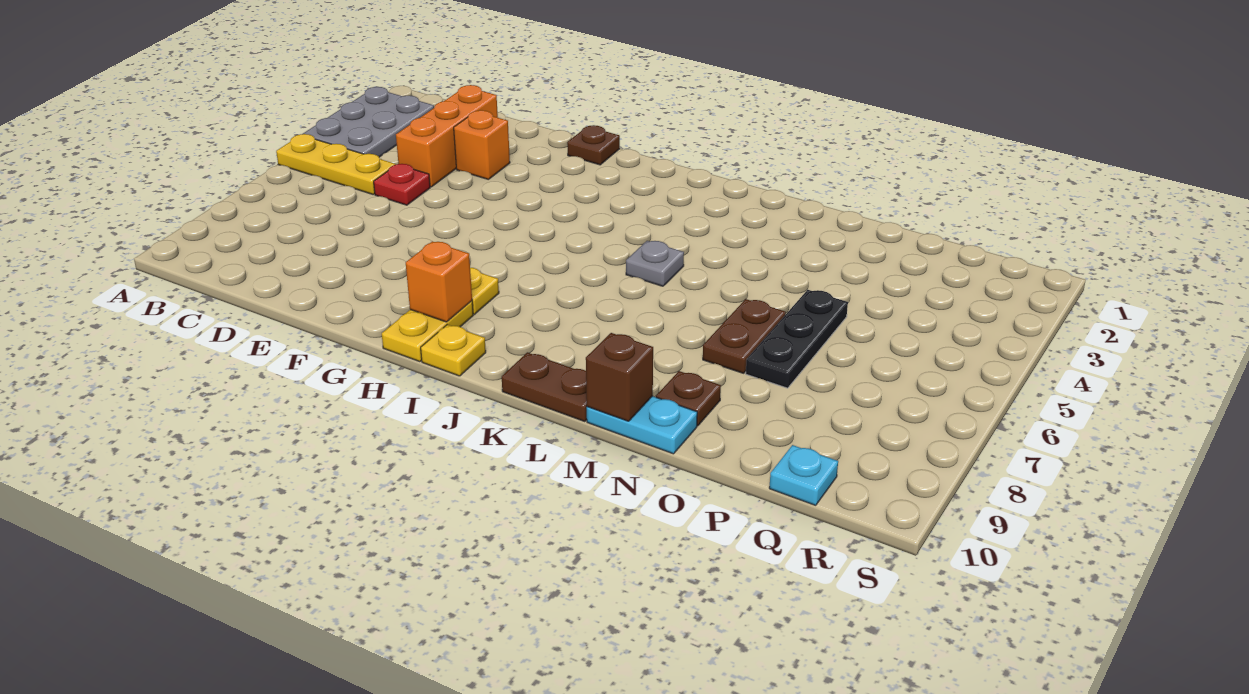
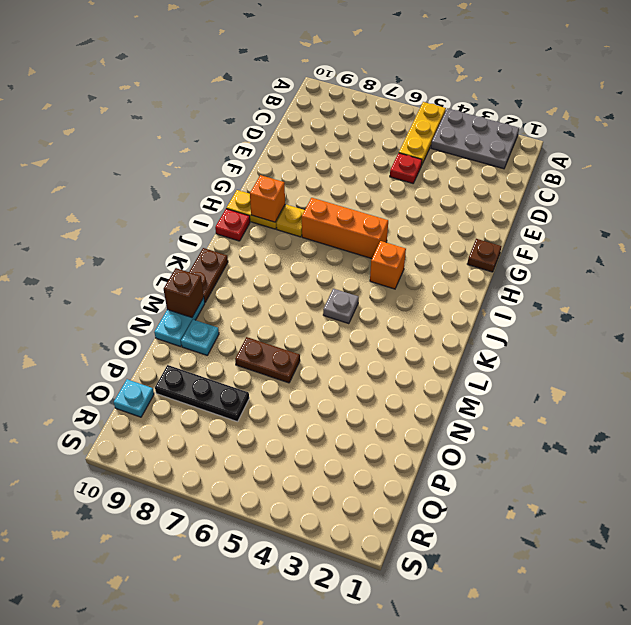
orange brick D2:D4 level 1 -> orange brick H5:H7 level 1
orange brick E3 level 1 -> orange brick I4 level 1
yellow plate I10 level 1 -> red plate I10 level 1
brown plate N9 level 1 -> cyan plate N9 level 1
black plate O5:O7 level 1 -> black plate P7:P9 level 1

